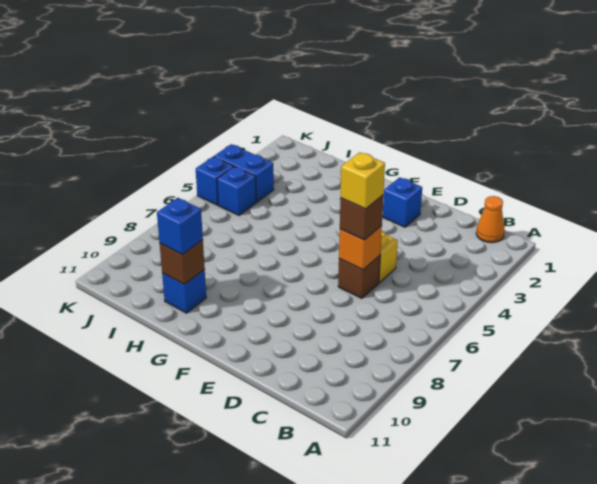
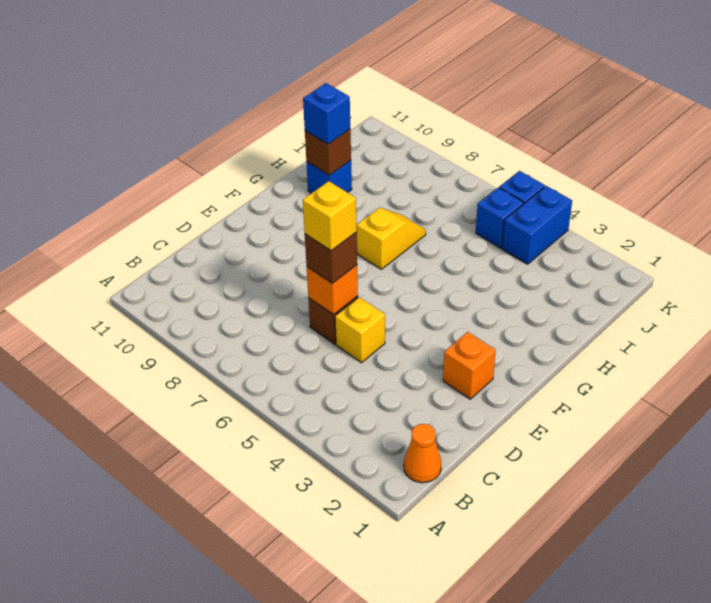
blue brick E2 level 1 -> orange brick E2 level 1
none -> yellow slope G7:H7 level 1 top G

